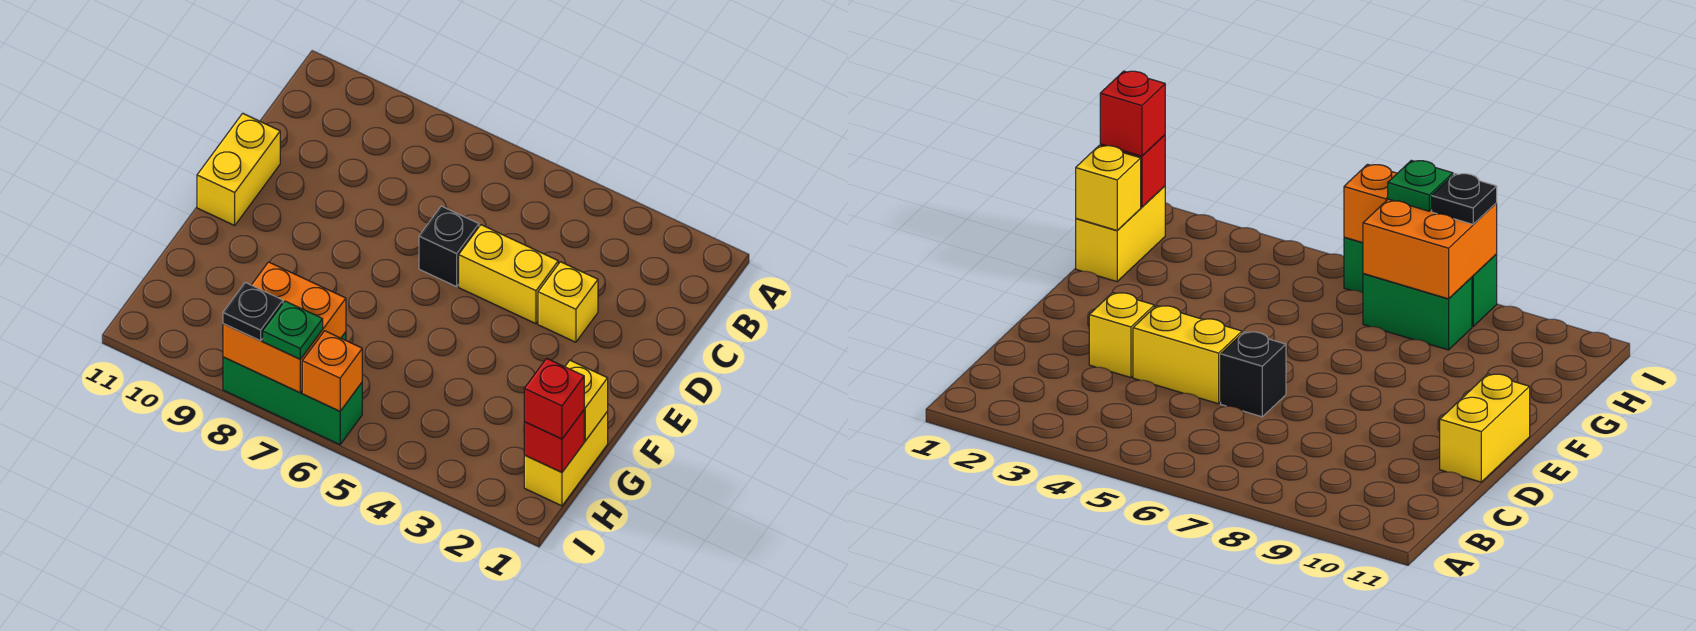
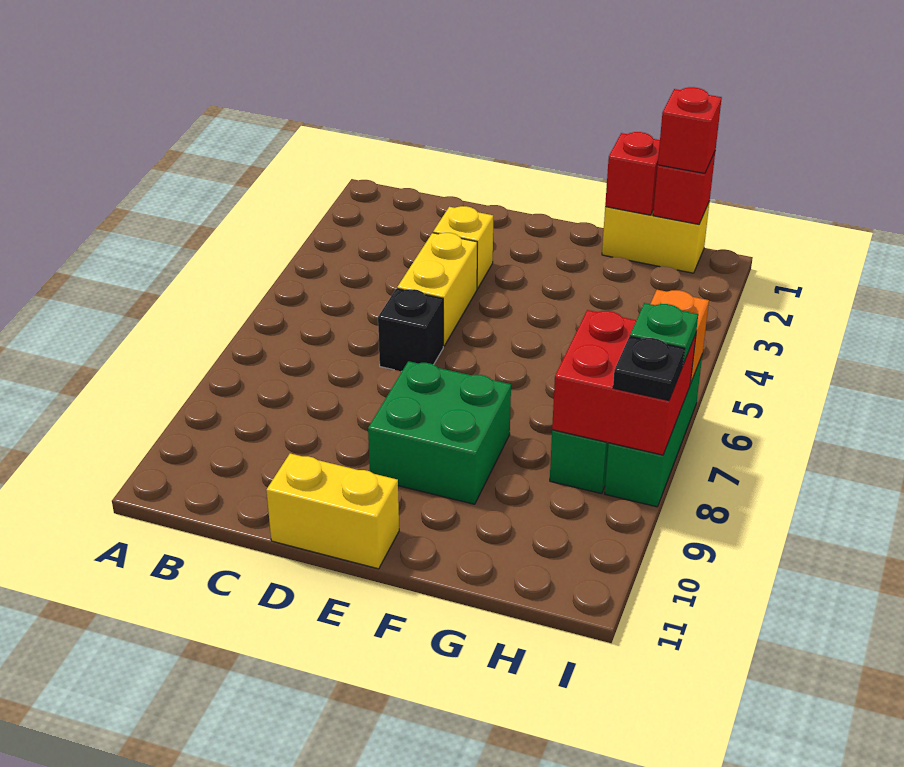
none -> green brick E8:F9 level 1
yellow brick G1 level 2 -> red brick G1 level 2
orange brick H7:I8 level 2 -> red brick H7:I8 level 2

